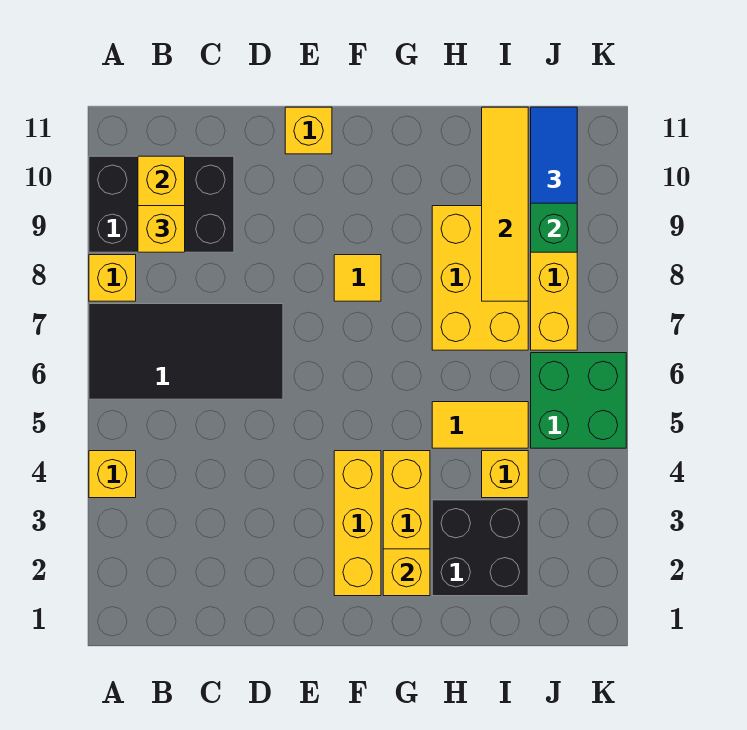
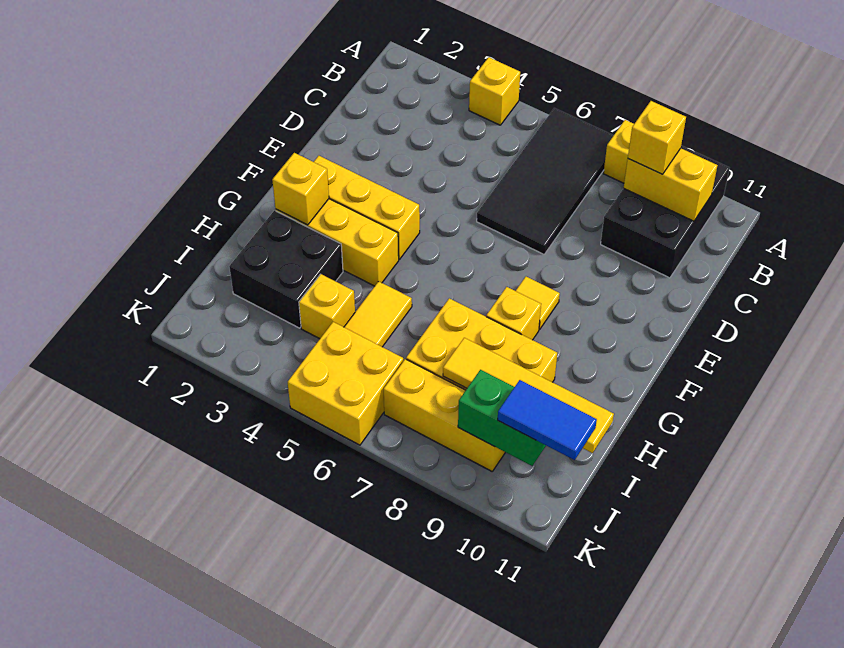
yellow brick E11 level 1 -> yellow brick G8 level 1
green brick J5:K6 level 1 -> yellow brick J5:K6 level 1

